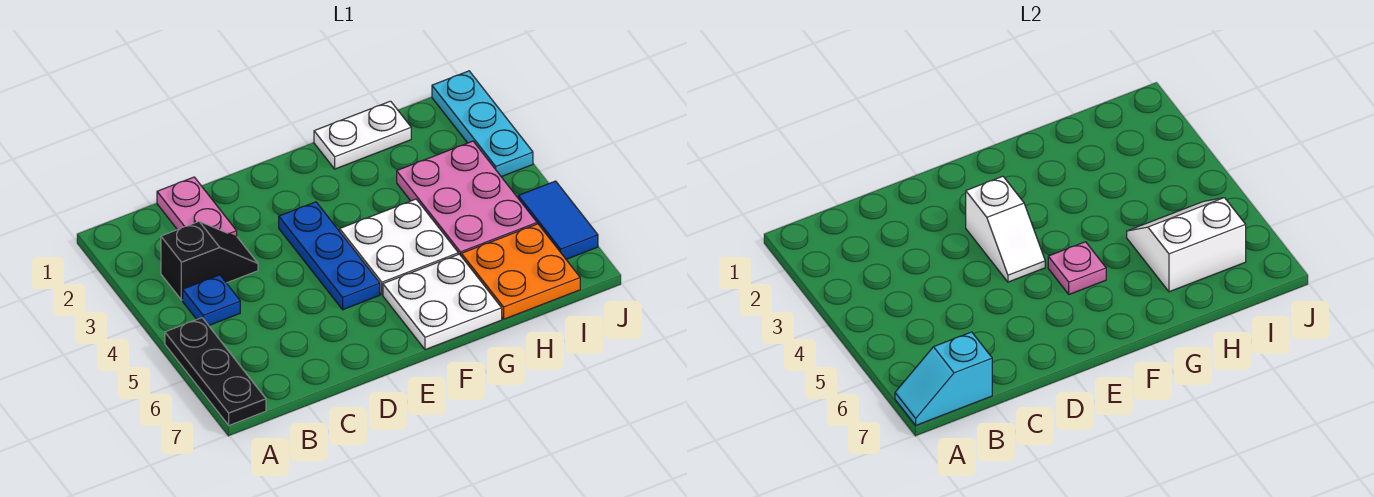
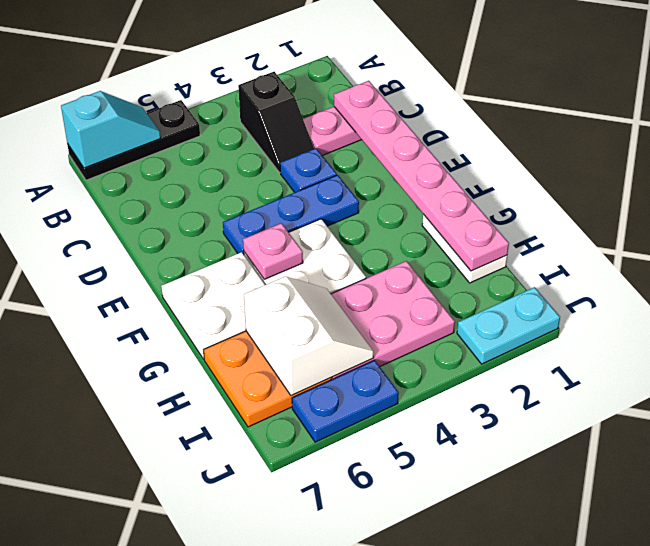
cyan slope A7:B7 level 2 top B -> cyan slope A6:A7 level 2 top 7
blue plate B4 level 1 -> blue plate D3 level 1
none -> pink plate C1:H1 level 2
white slope E3:E4 level 2 top 3 -> none
cyan plate J1:J3 level 1 -> cyan plate J1:J2 level 1
blue tile J5:J6 level 1 -> blue plate J5:J6 level 1

